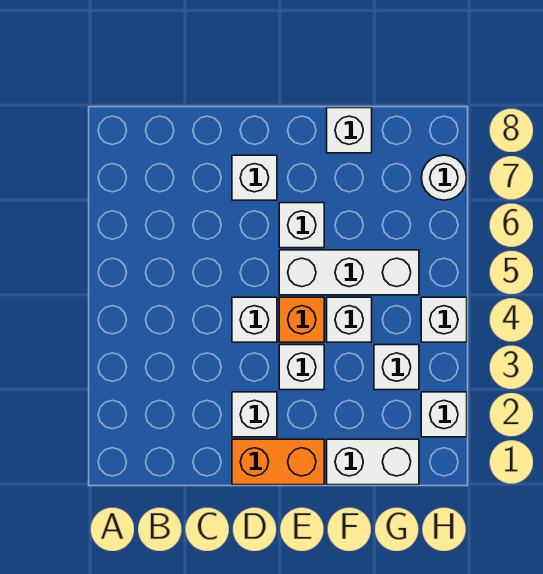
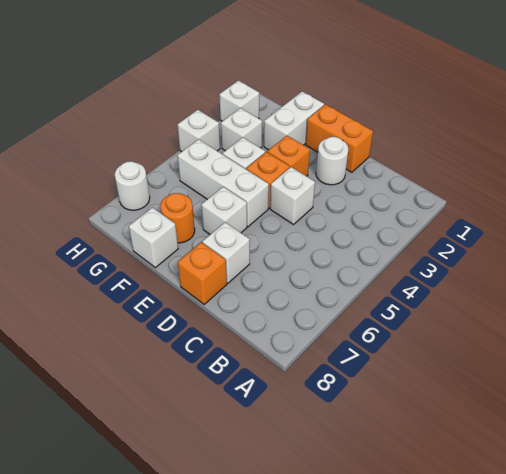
white brick D2 level 1 -> white round brick D2 level 1
none -> orange brick D8 level 1
white brick E3 level 1 -> orange brick E3 level 1
white brick F1:G1 level 1 -> white brick F1:F2 level 1
none -> orange round brick F7 level 1

